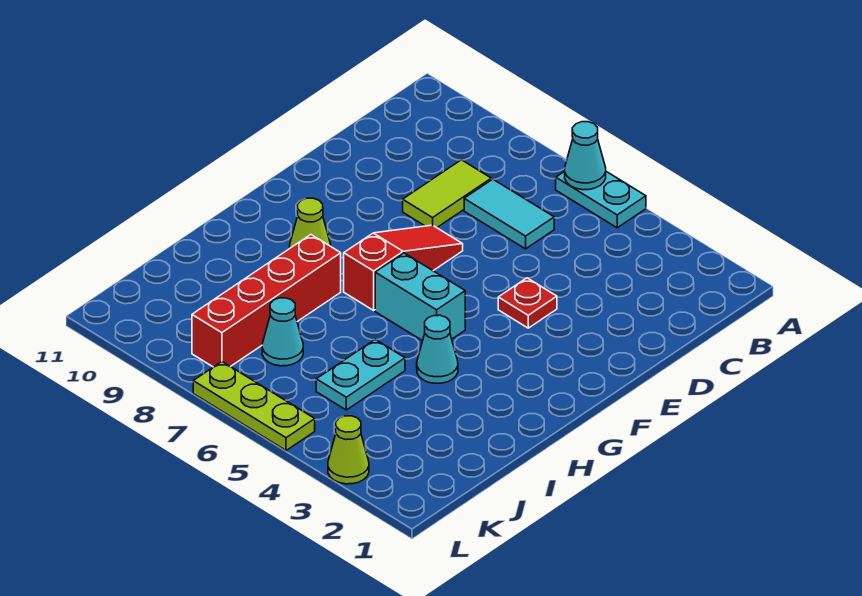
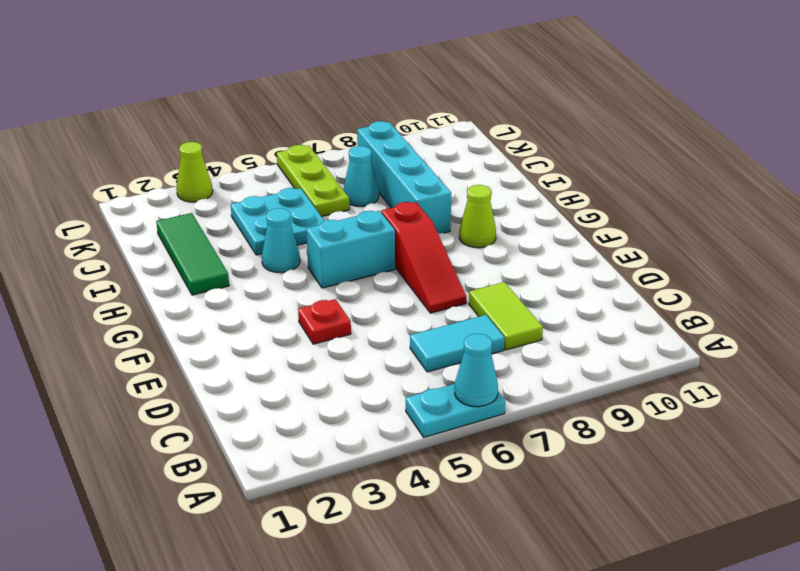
none -> green tile H2:J2 level 1
red brick H8:K8 level 1 -> cyan brick H8:K8 level 1
cyan plate I5:J5 level 1 -> cyan plate I4:J5 level 1
lime plate L5:L7 level 1 -> lime plate J6:L6 level 1

